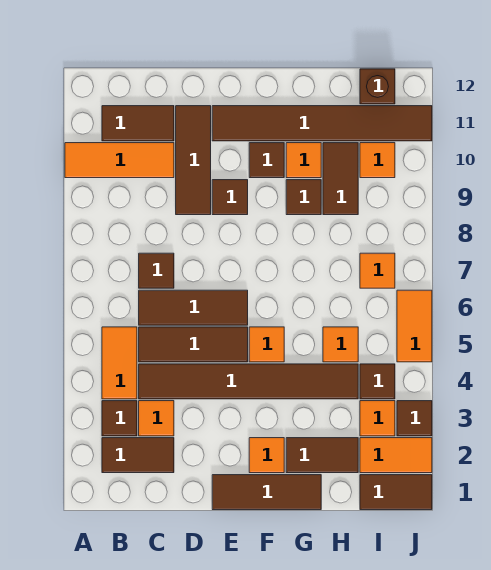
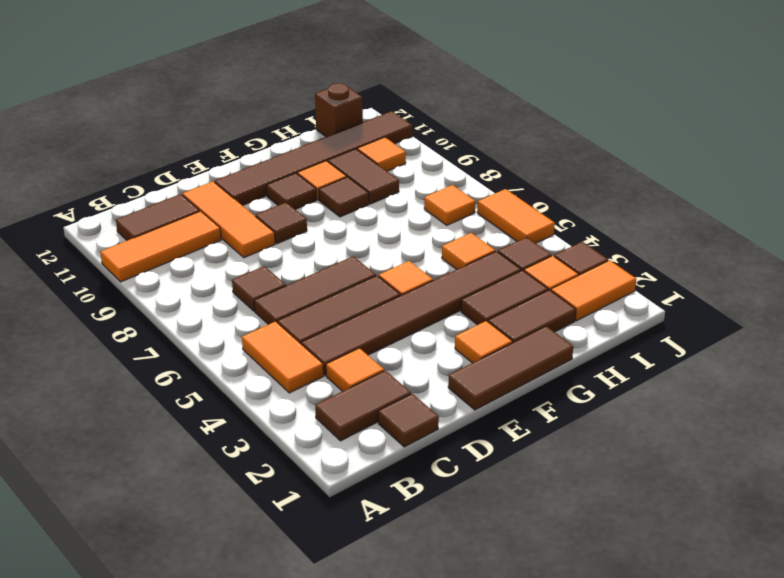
brown tile B3 level 1 -> brown tile C1 level 1
brown tile D9:D11 level 1 -> orange tile D9:D11 level 1
brown tile I1:J1 level 1 -> brown tile G3:H3 level 1

